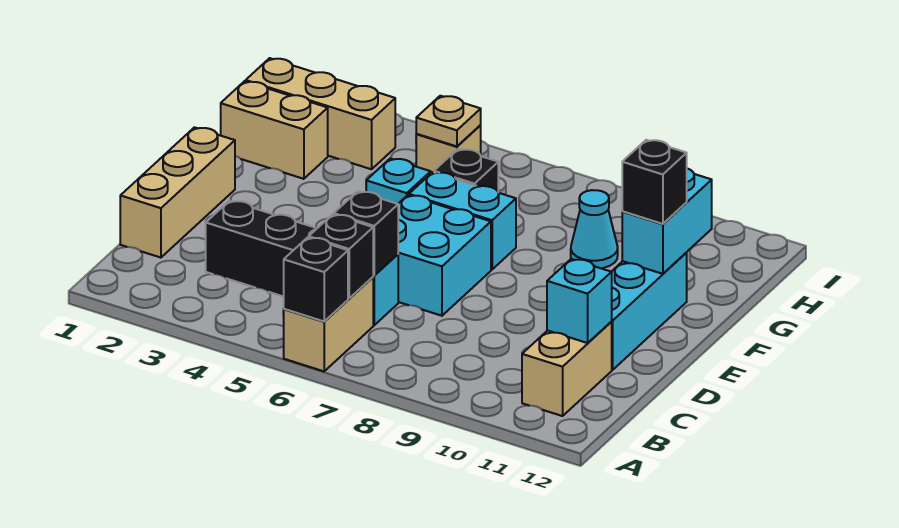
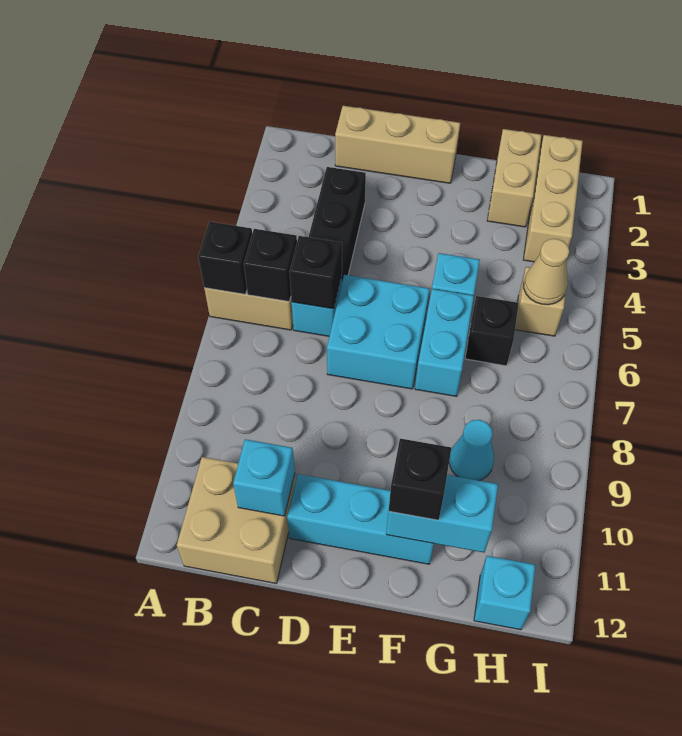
tan brick B11:C11 level 1 -> tan brick B11:C12 level 1
tan plate H5 level 2 -> tan cone H5 level 2
none -> cyan brick H12 level 1

